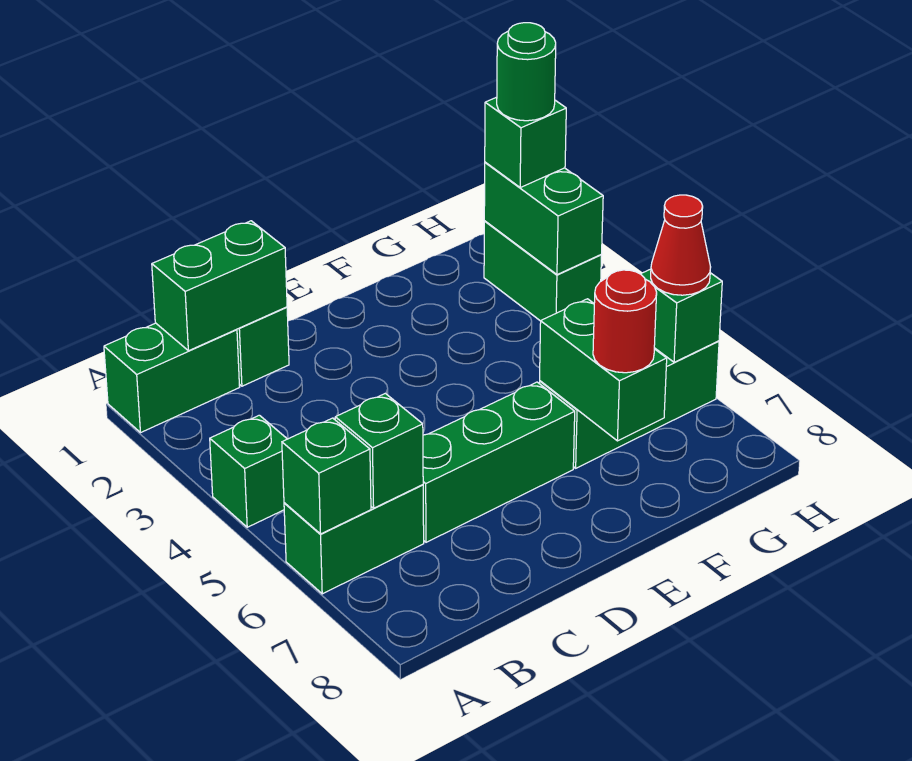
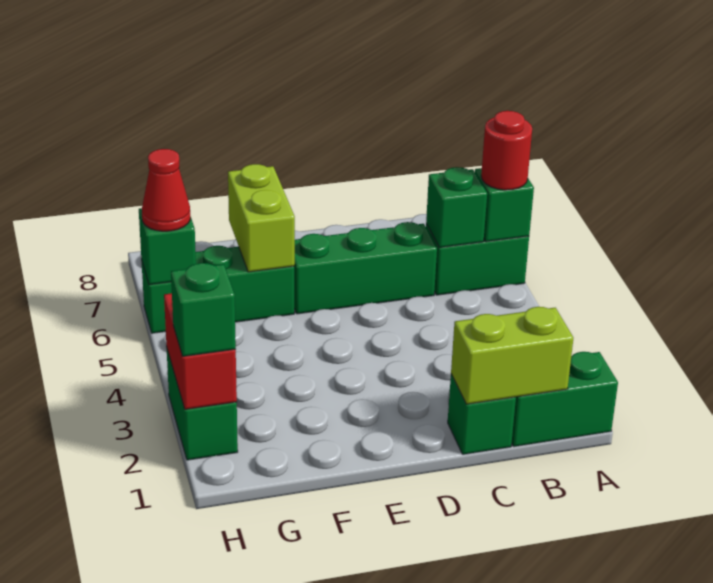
green brick A4 level 1 -> none
green brick B1:C1 level 2 -> lime brick B1:C1 level 2
green brick F6:F7 level 2 -> lime brick F6:F7 level 2
red round brick F7 level 3 -> red round brick A6 level 3
green brick H2:H3 level 2 -> red brick H2:H3 level 2
green round brick H2 level 4 -> none

